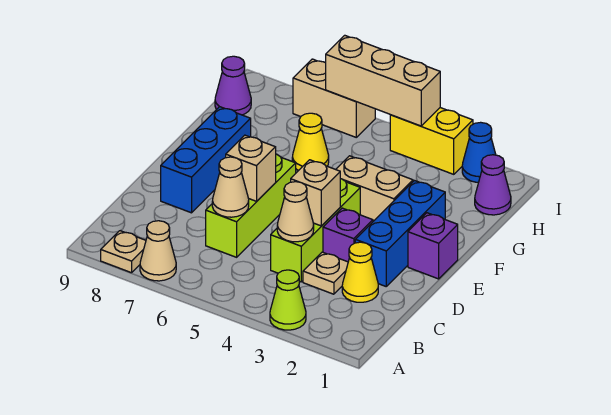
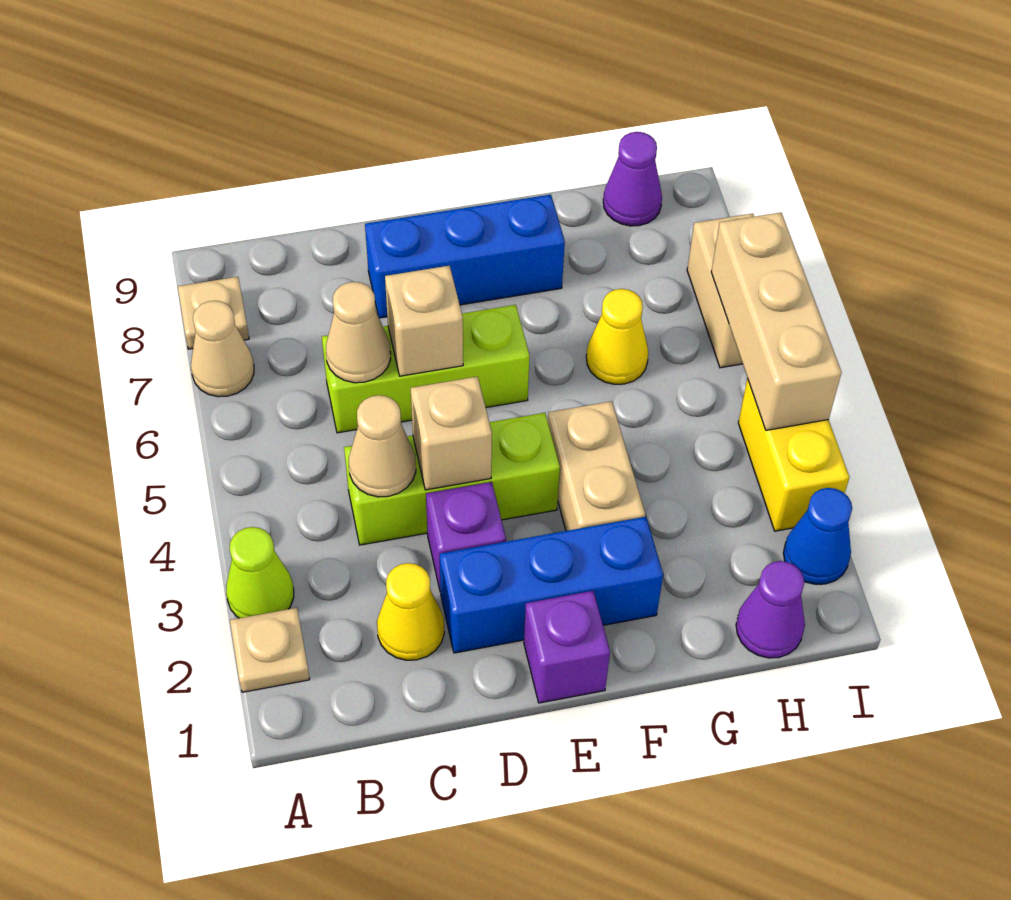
tan plate C3 level 1 -> tan plate A2 level 1

